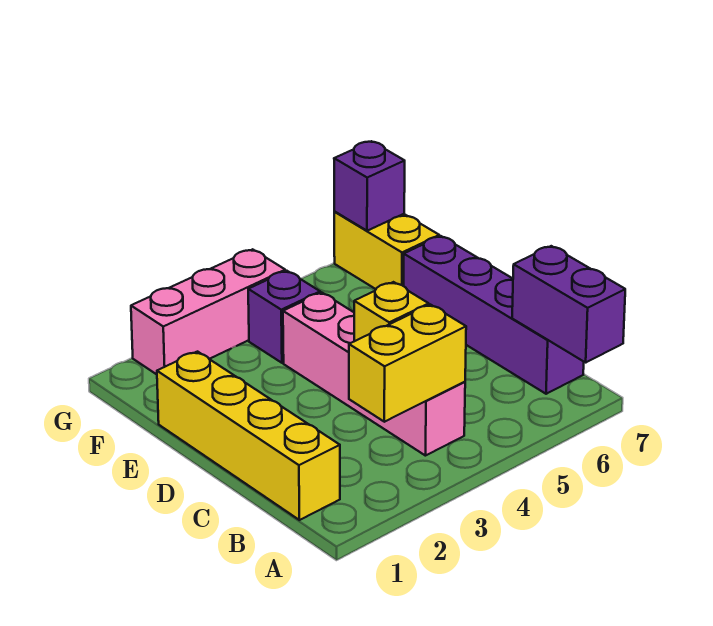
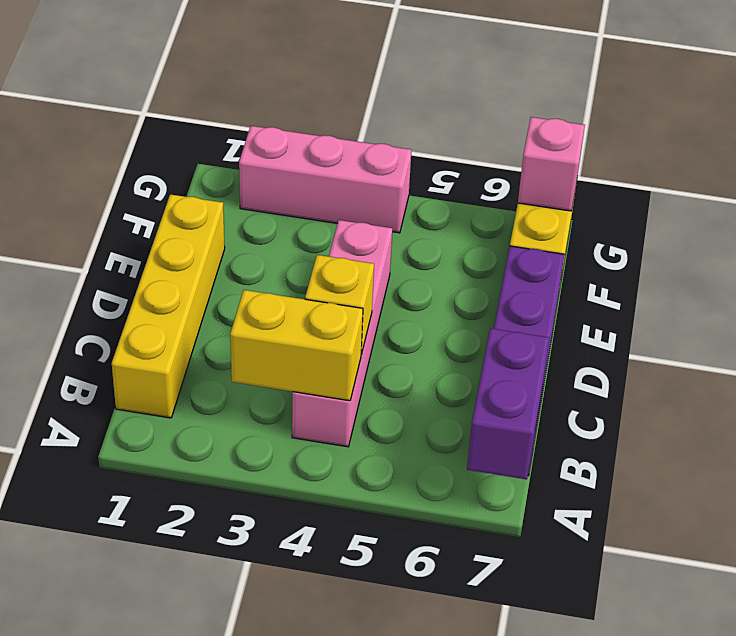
purple brick F4 level 1 -> none
purple brick G7 level 2 -> pink brick G7 level 2

